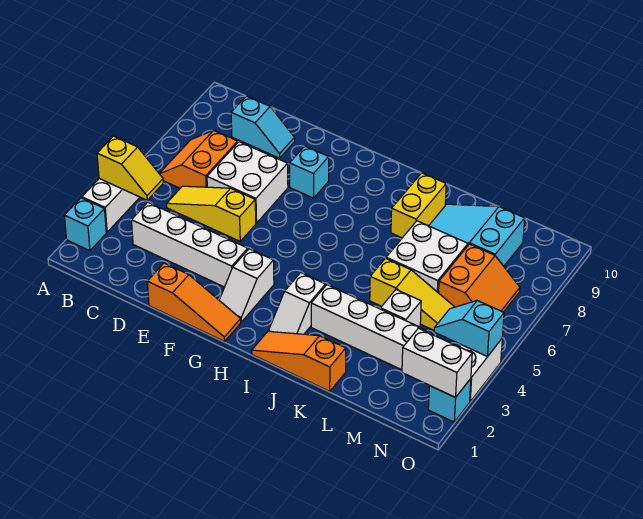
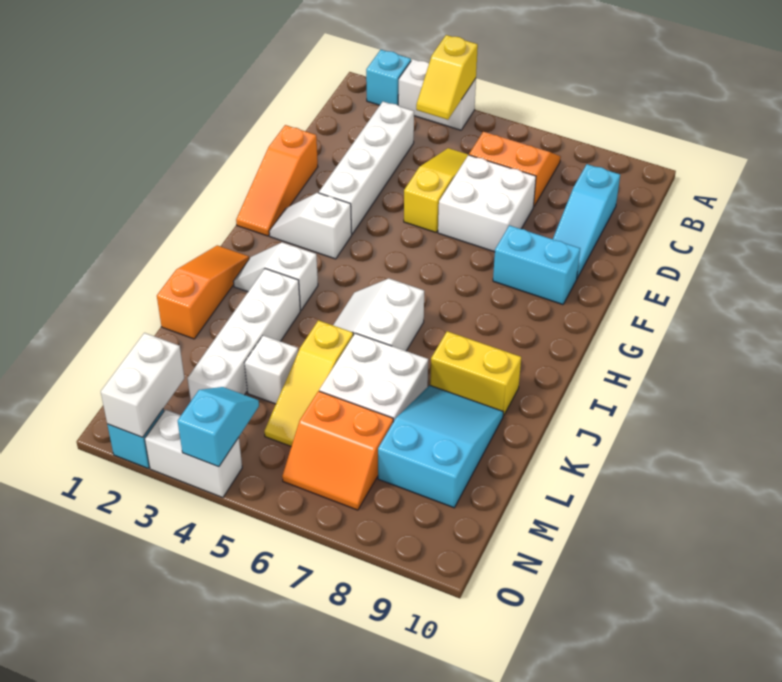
cyan slope C9:D9 level 1 top C -> cyan slope C9:E9 level 1 top C
cyan brick F8 level 1 -> cyan brick F8:F9 level 1
none -> white slope I5:J6 level 1 top 6

